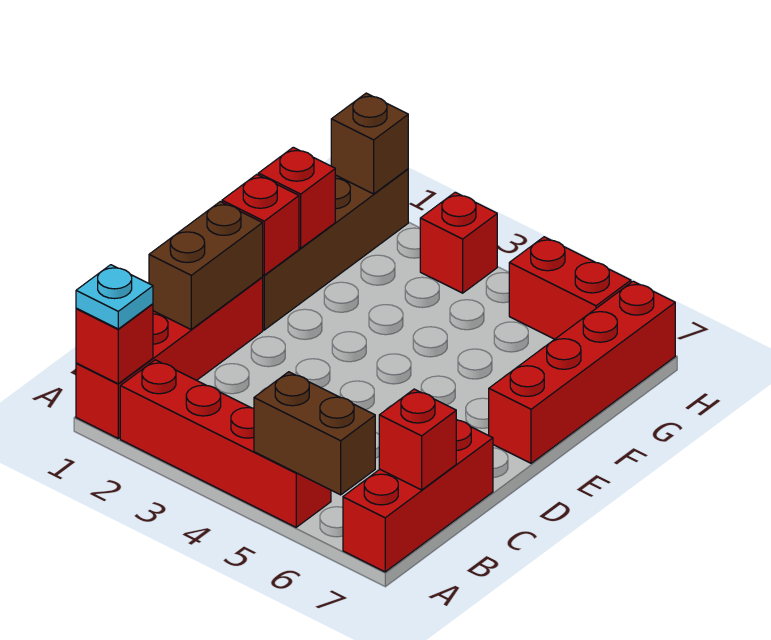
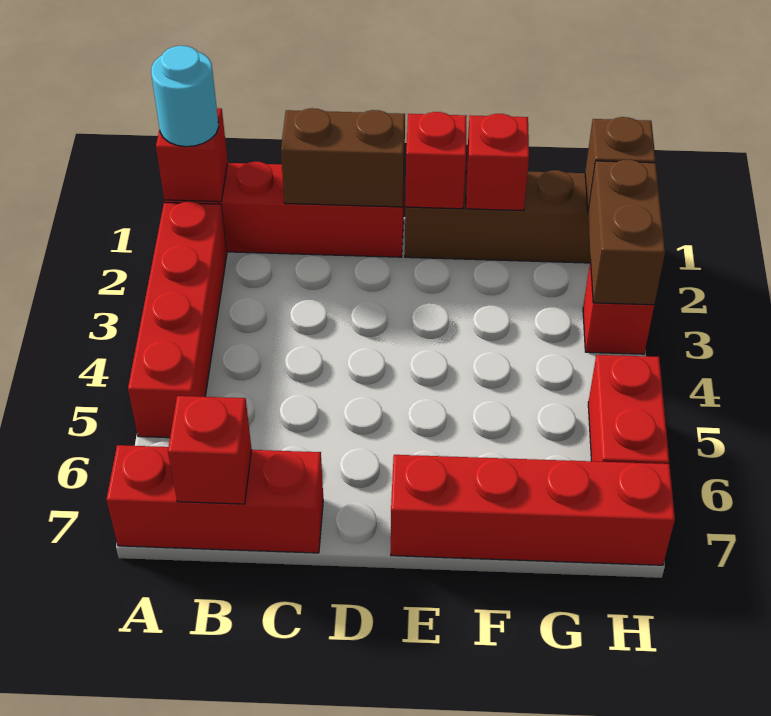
cyan plate A1 level 3 -> cyan round brick A1 level 3
brown brick A5:A6 level 2 -> brown brick H2:H3 level 2

